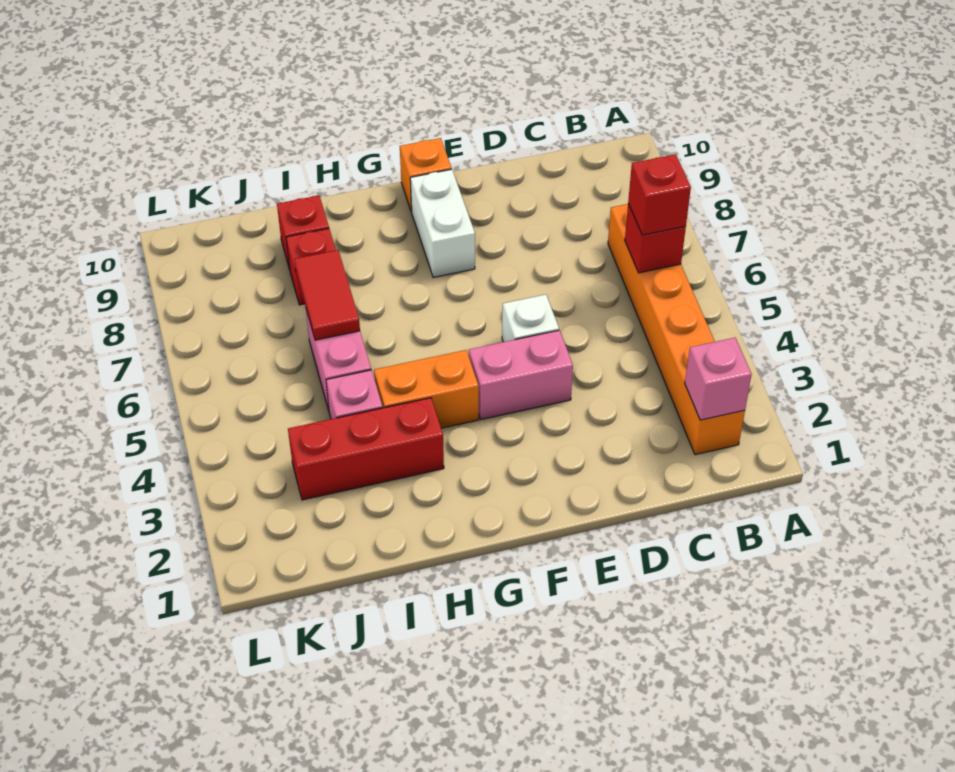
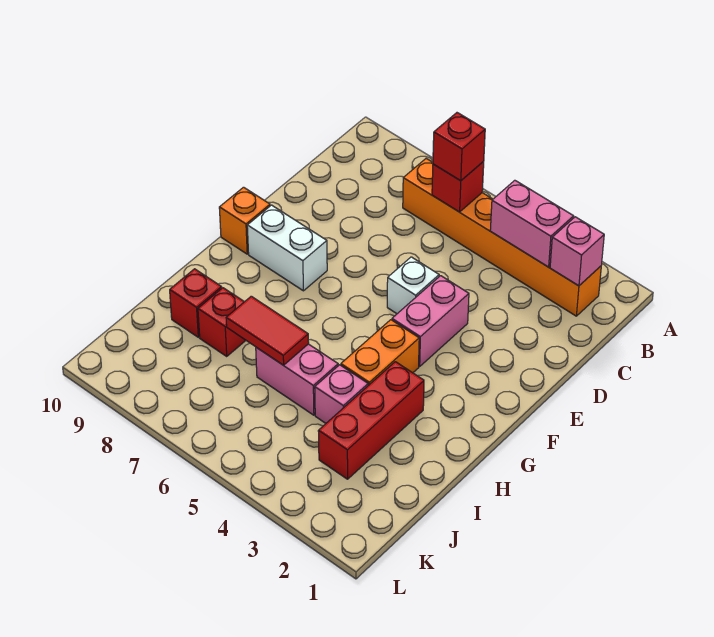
none -> pink brick B3:B4 level 2

